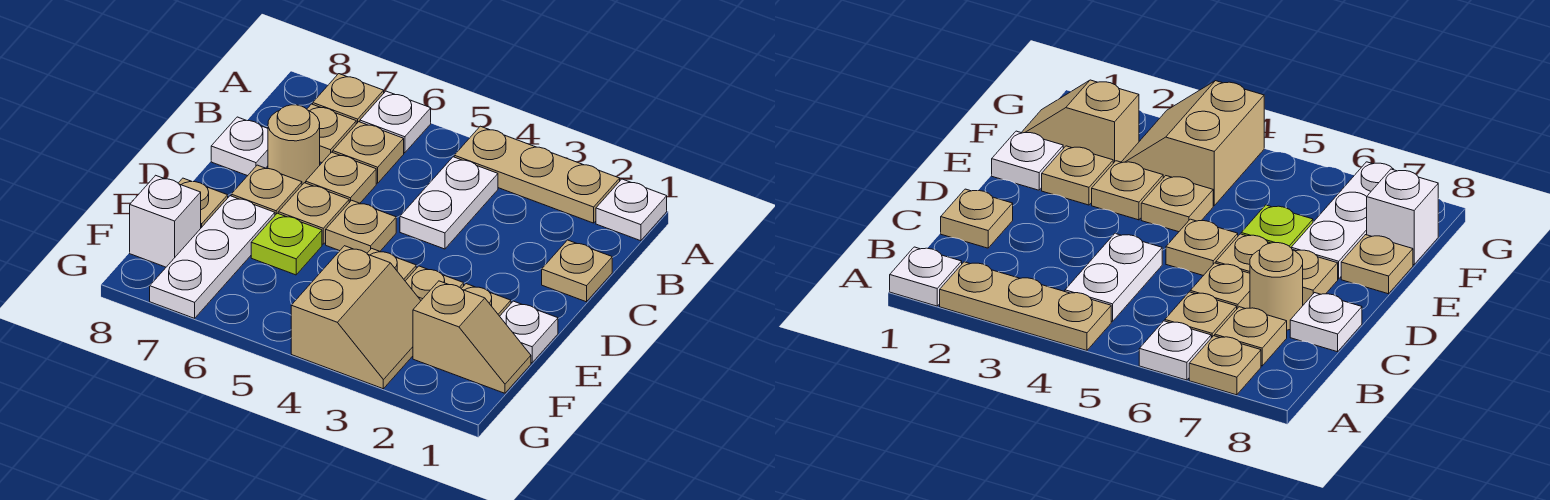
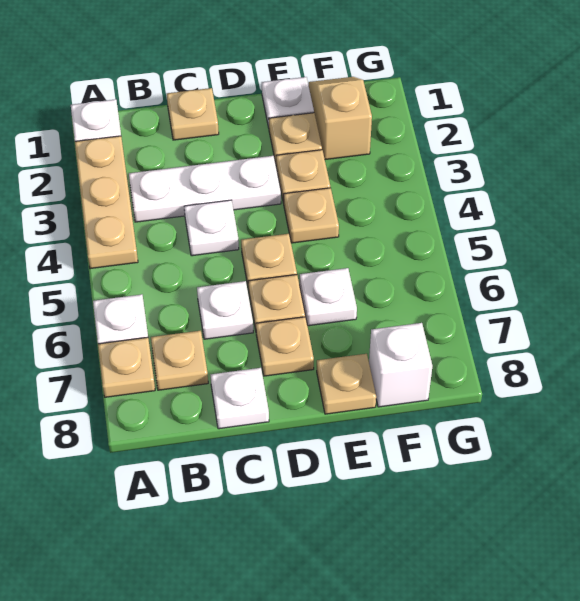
white plate B4:C4 level 1 -> white plate C4 level 1
tan plate B6 level 1 -> none
tan plate C6 level 1 -> white plate C6 level 1
tan round brick C7 level 1 -> none
lime plate E6 level 1 -> white plate E6 level 1
white plate E7:G7 level 1 -> white plate B3:D3 level 1
tan slope F3:G4 level 1 top 4 -> none

